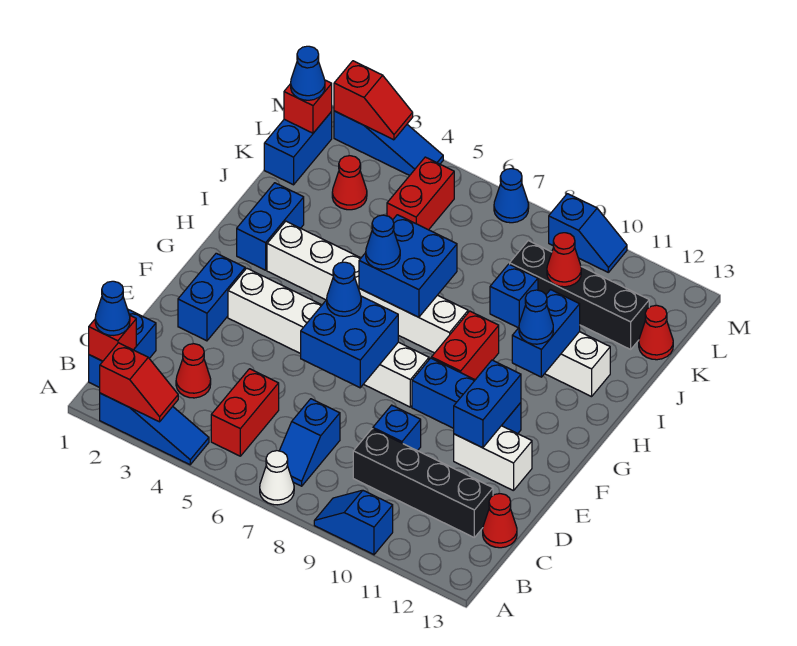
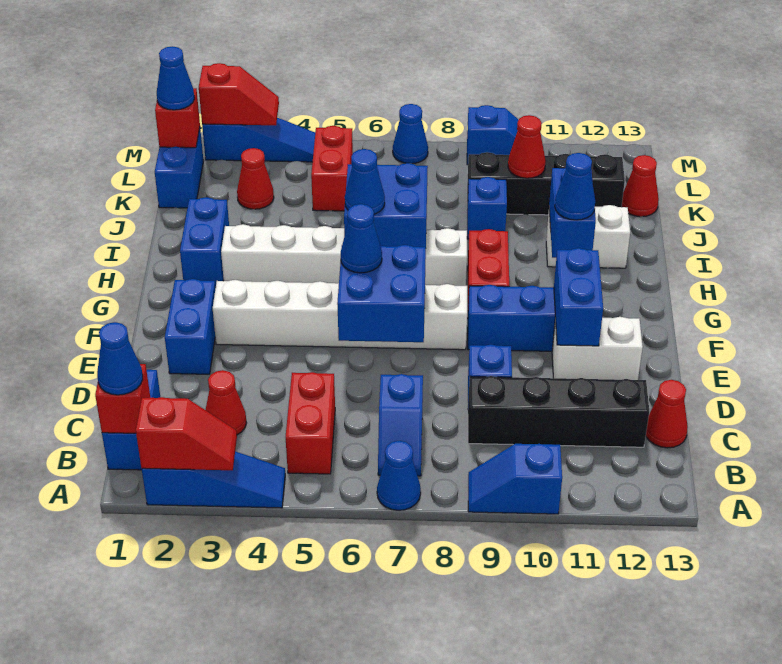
white cone A7 level 1 -> blue cone A7 level 1

